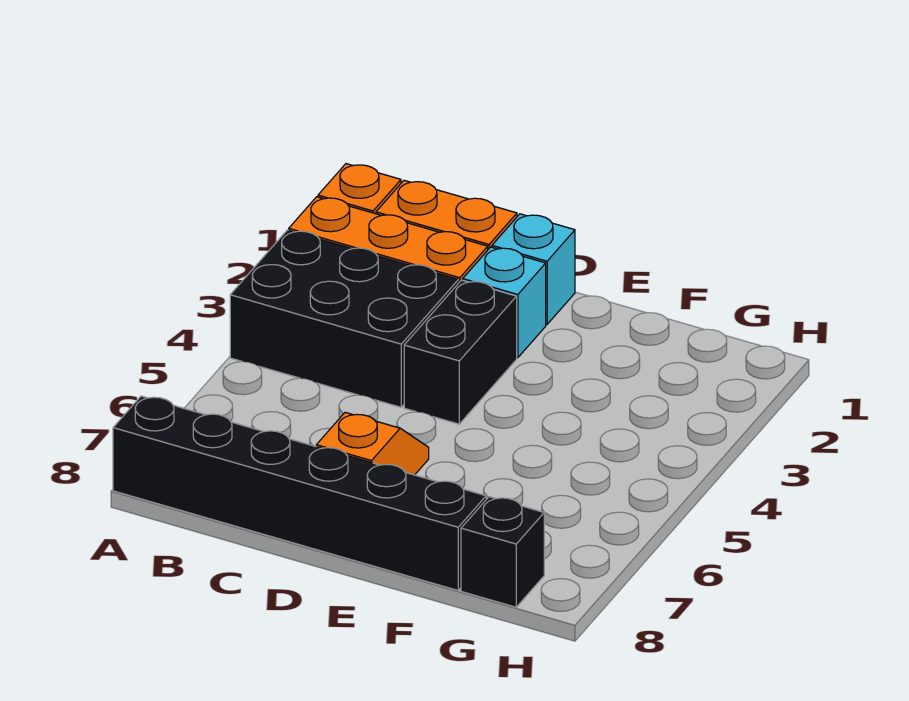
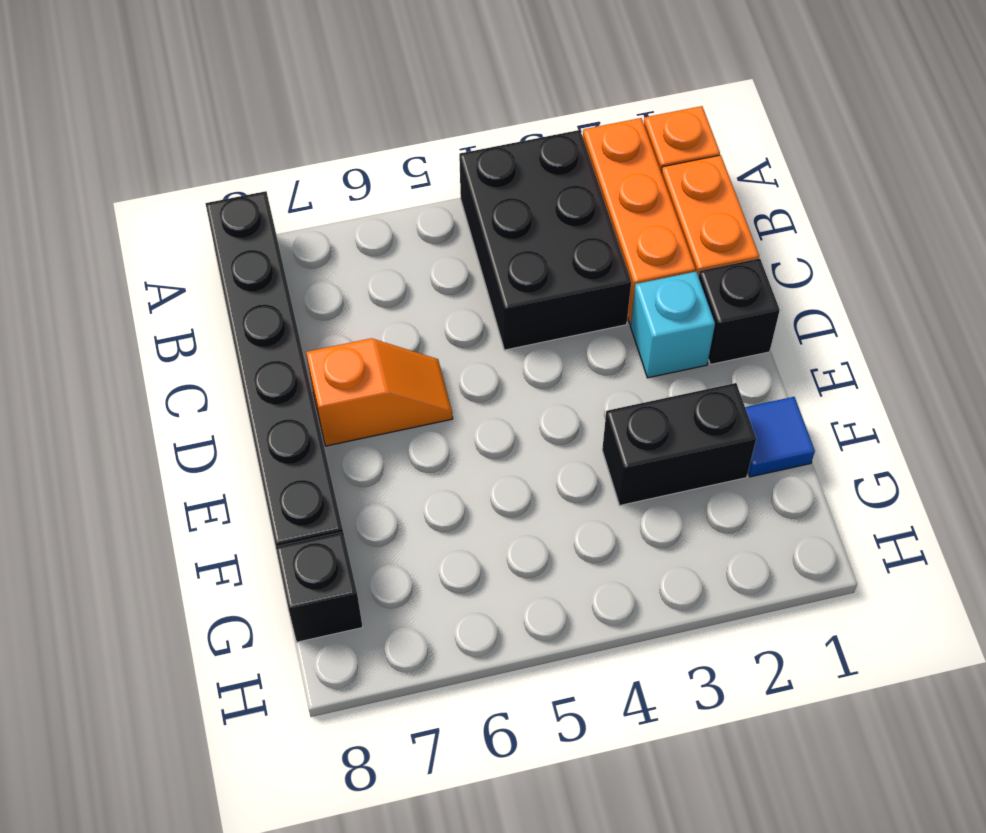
cyan brick D1 level 1 -> black brick D1 level 1
black brick D3:D4 level 1 -> black brick F2:F3 level 1
none -> blue tile F1 level 1

